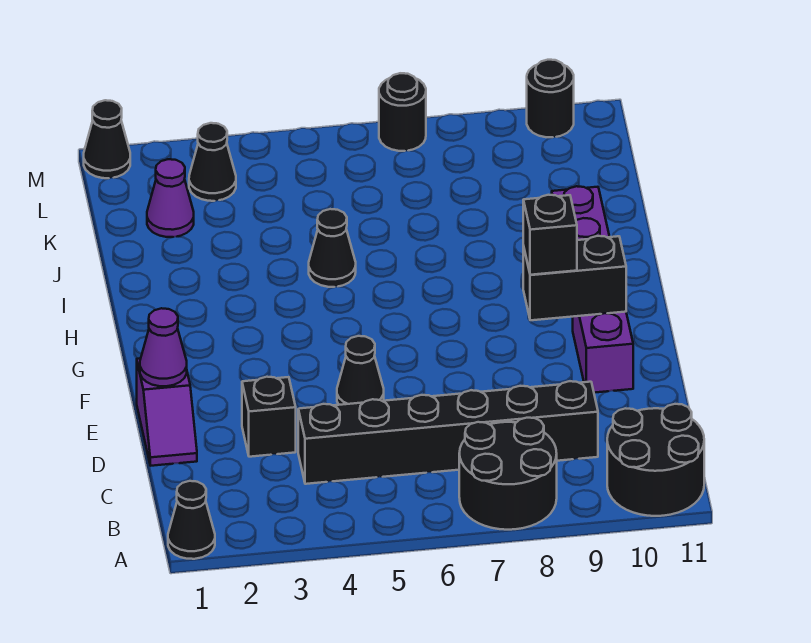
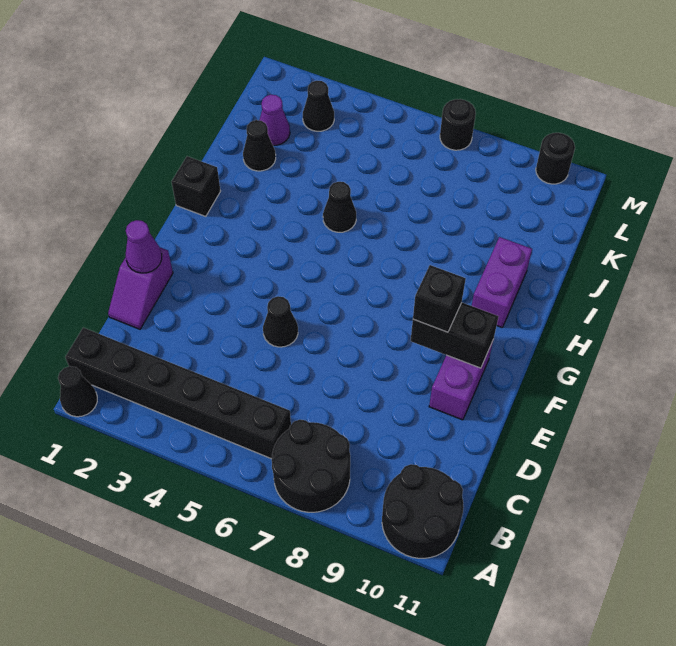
black brick C4:C9 level 1 -> black brick B1:B6 level 1
black brick D3 level 1 -> black brick H1 level 1
black cone M1 level 1 -> black cone J2 level 1

